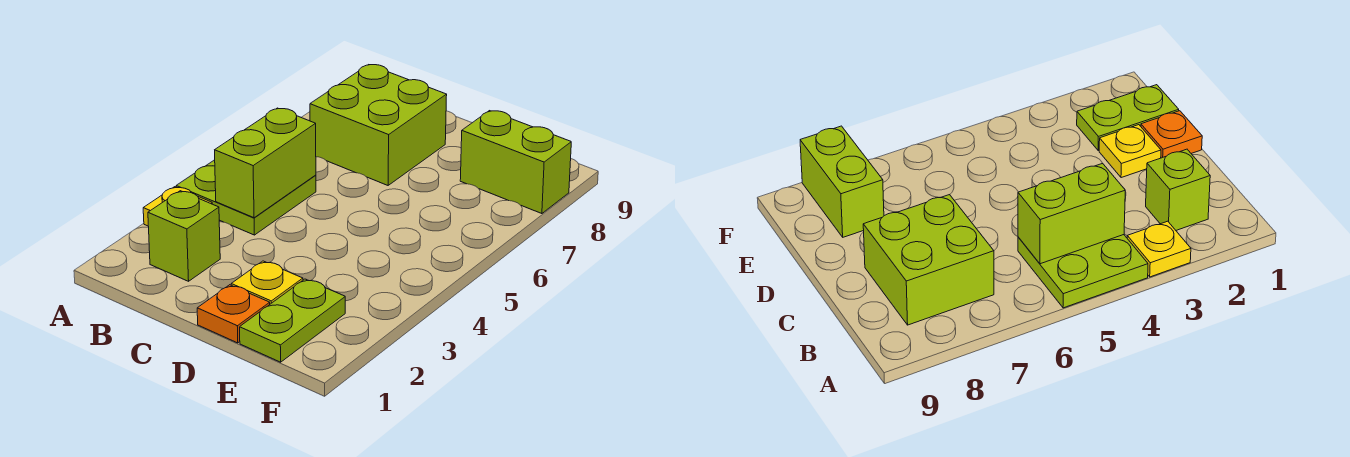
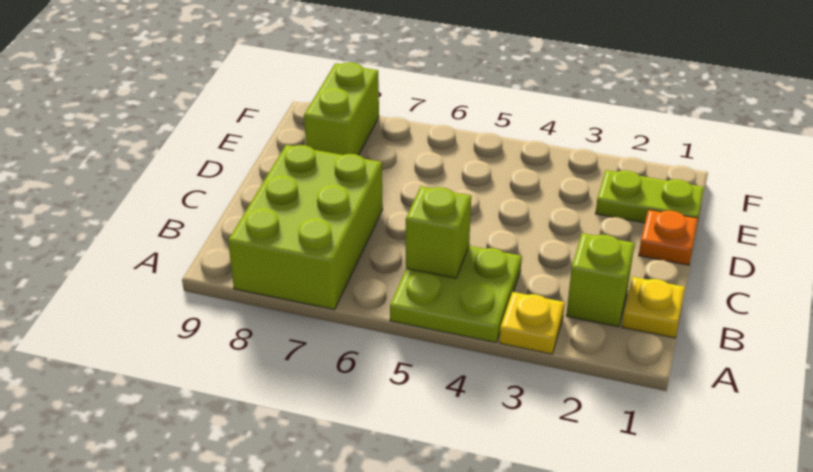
lime brick B4:B5 level 2 -> lime brick B5 level 2
lime brick B7:C8 level 1 -> lime brick A7:C8 level 1
yellow plate D2 level 1 -> yellow plate B1 level 1

